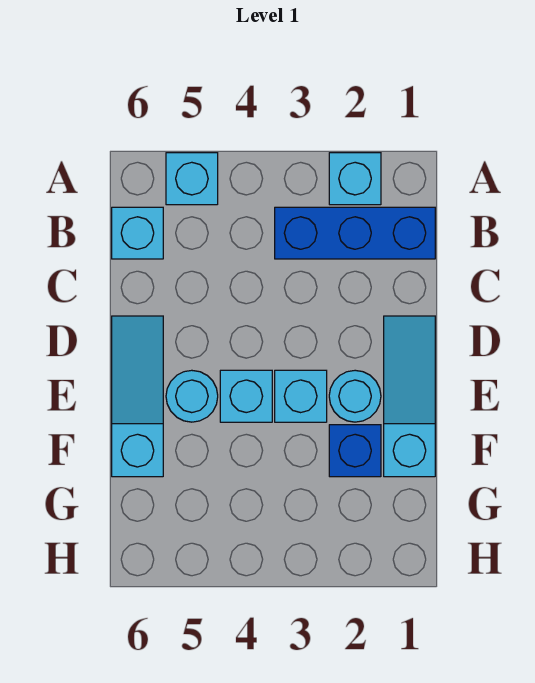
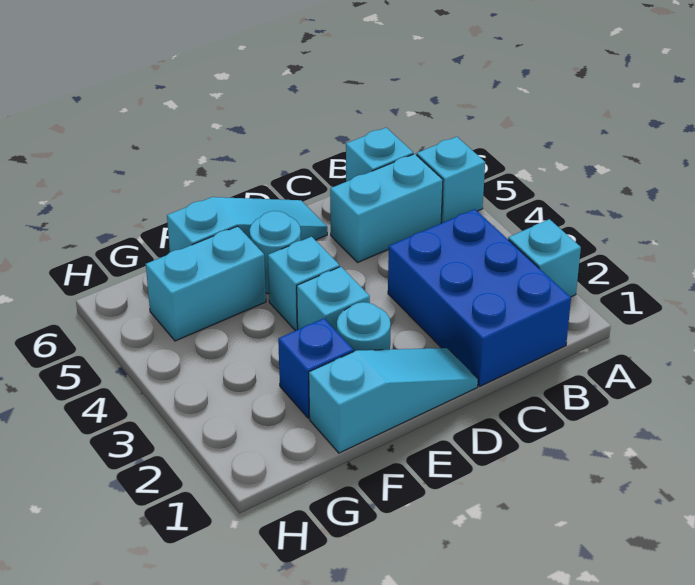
blue brick B1:B3 level 1 -> blue brick B1:C3 level 1
none -> cyan brick B5:C5 level 1
none -> cyan brick F5:G5 level 1

